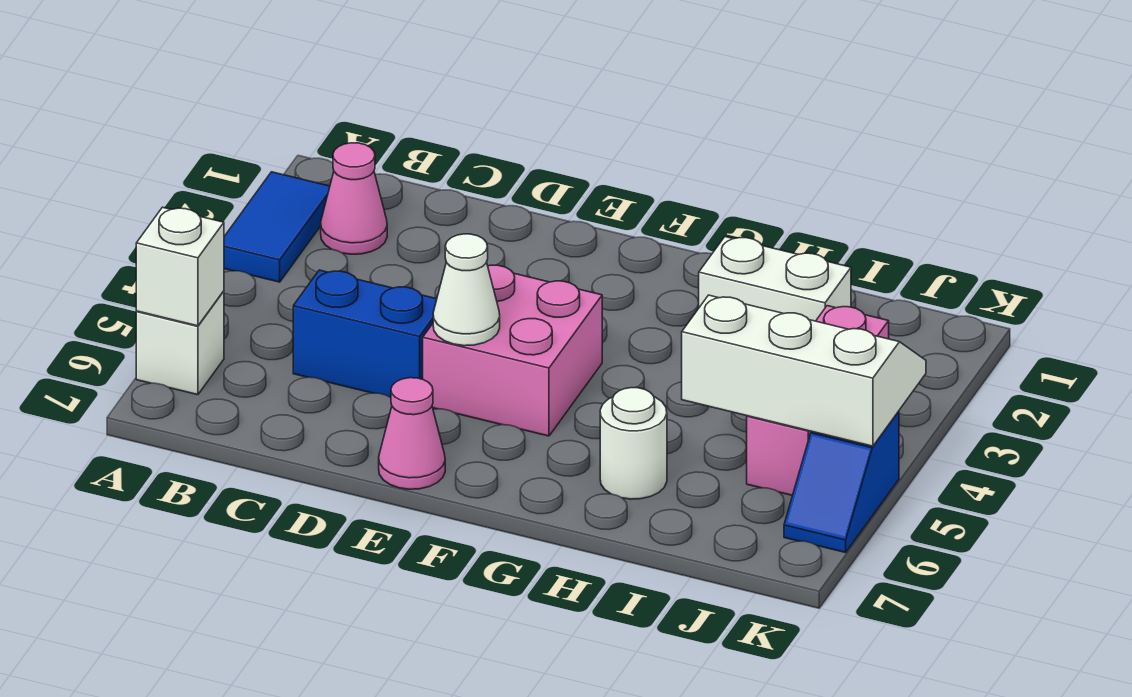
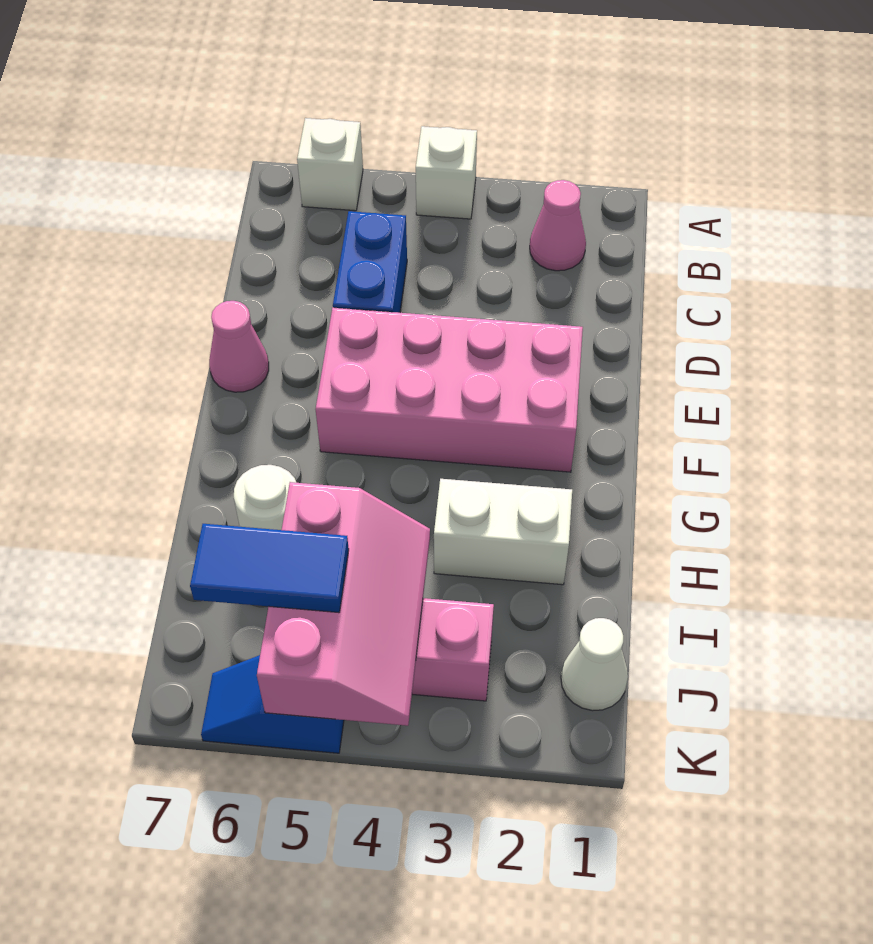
blue tile A2:A3 level 1 -> blue tile J5:J6 level 3
white brick A6 level 2 -> white brick A4 level 1
pink brick E4:F5 level 1 -> pink brick E2:F5 level 1
white cone E5 level 2 -> white cone J1 level 1
white brick H2:I2 level 1 -> white brick H2:H3 level 1
white slope I4:K5 level 2 top 5 -> pink slope I4:K5 level 2 top 5

